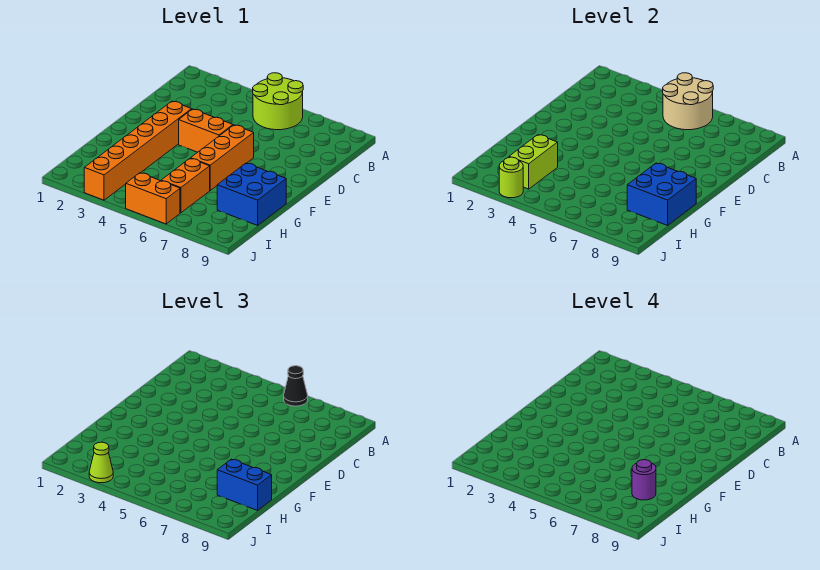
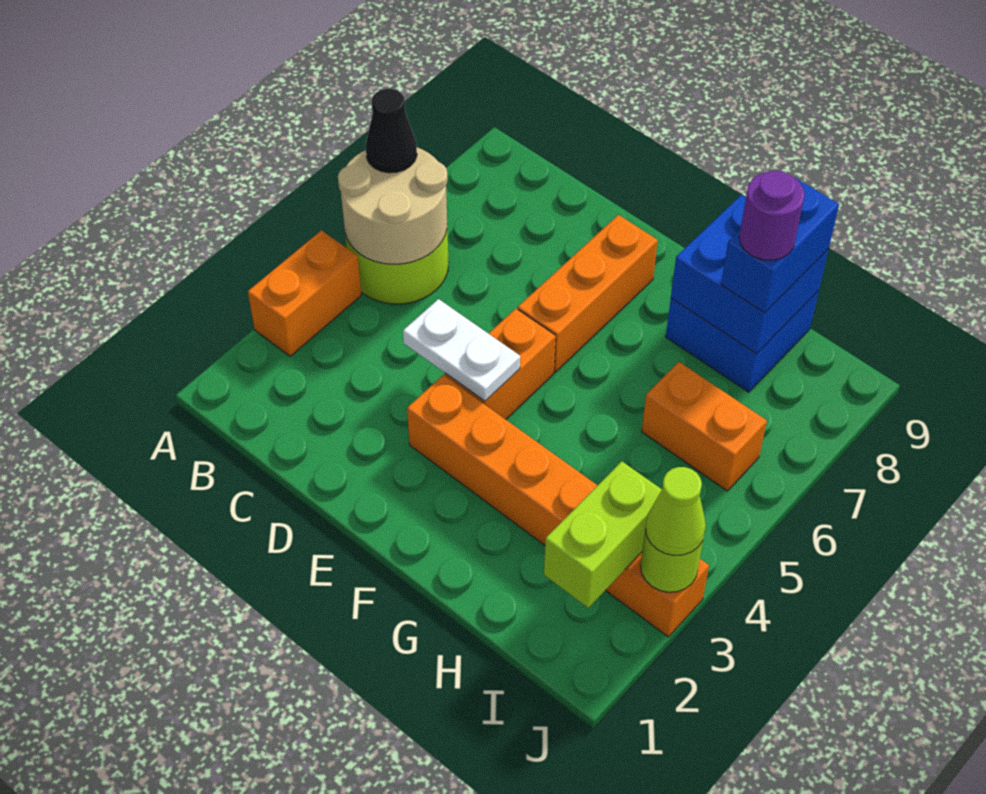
none -> white plate D4:E4 level 2
orange brick E6:G6 level 1 -> orange brick E6:E8 level 1
lime brick H3:I3 level 2 -> lime brick I2:I3 level 2
orange brick J5:J6 level 1 -> orange brick A3:A4 level 1

